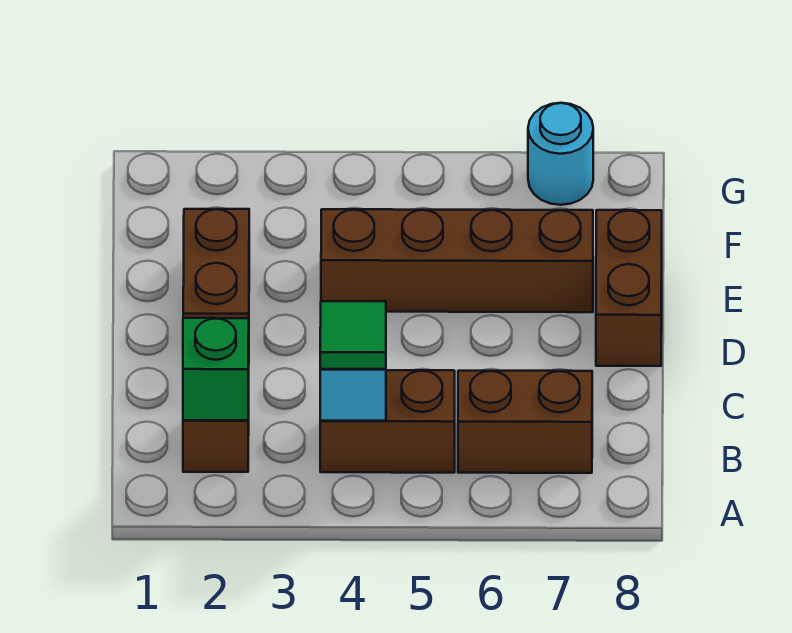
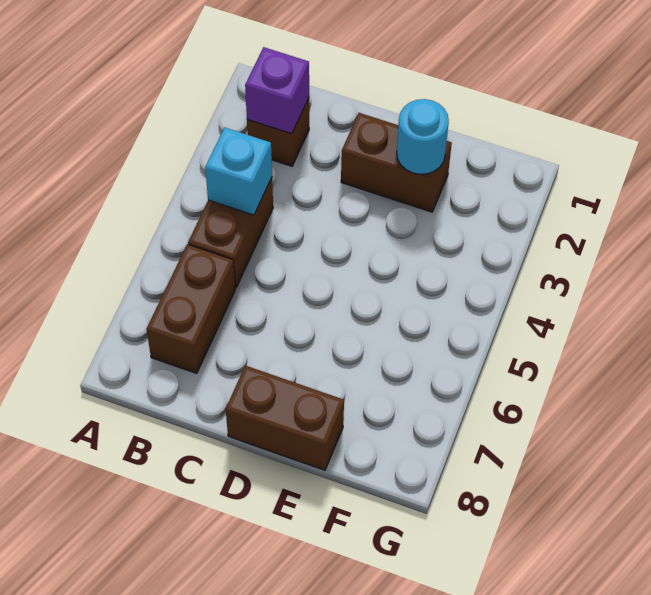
green brick B2 level 2 -> purple brick B2 level 2
green tile B4 level 3 -> none
brown brick E4:E7 level 1 -> none
cyan round brick G7 level 1 -> cyan round brick E2 level 2

